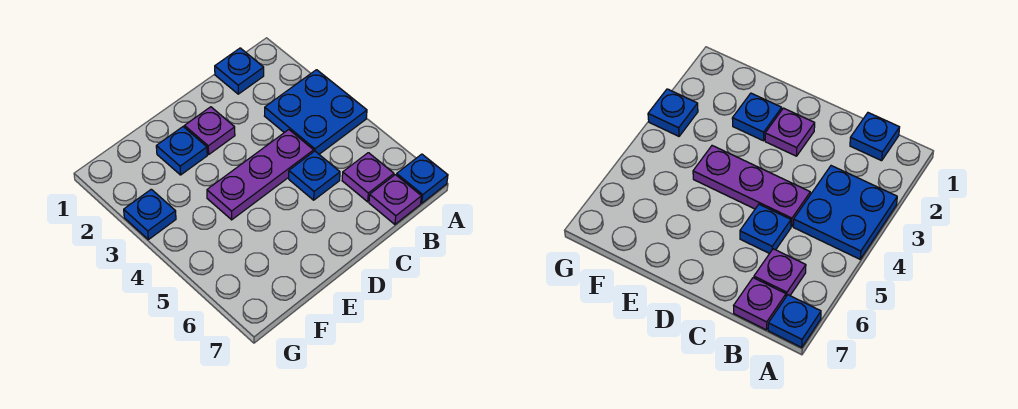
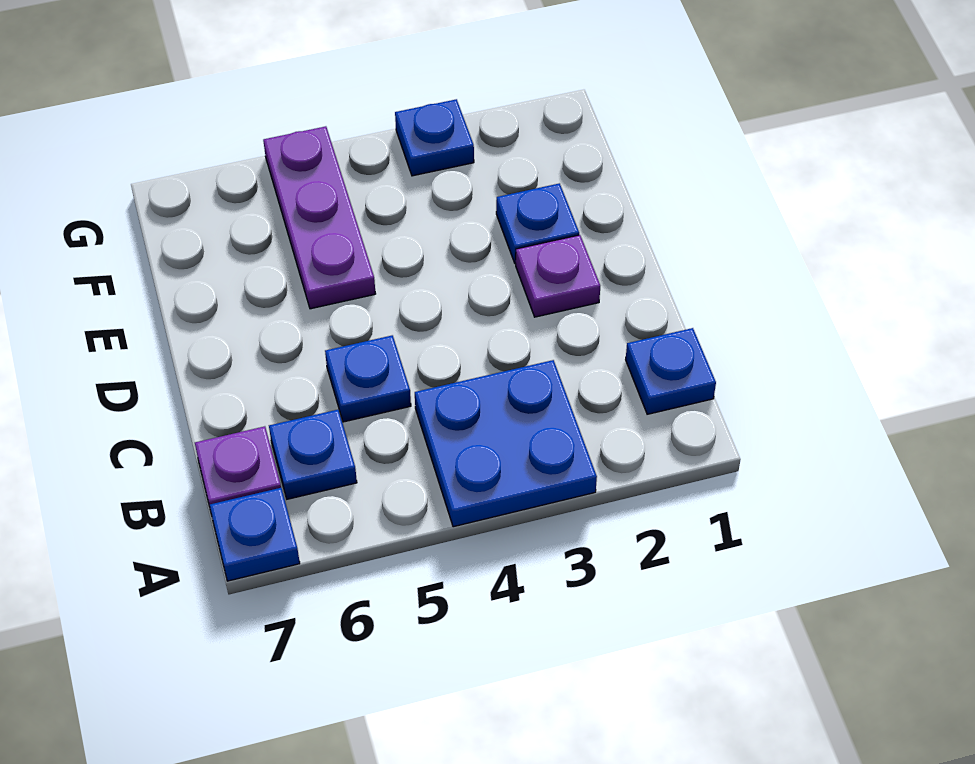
purple plate B6 level 1 -> blue plate B6 level 1
purple plate C4:E4 level 1 -> purple plate E5:G5 level 1

